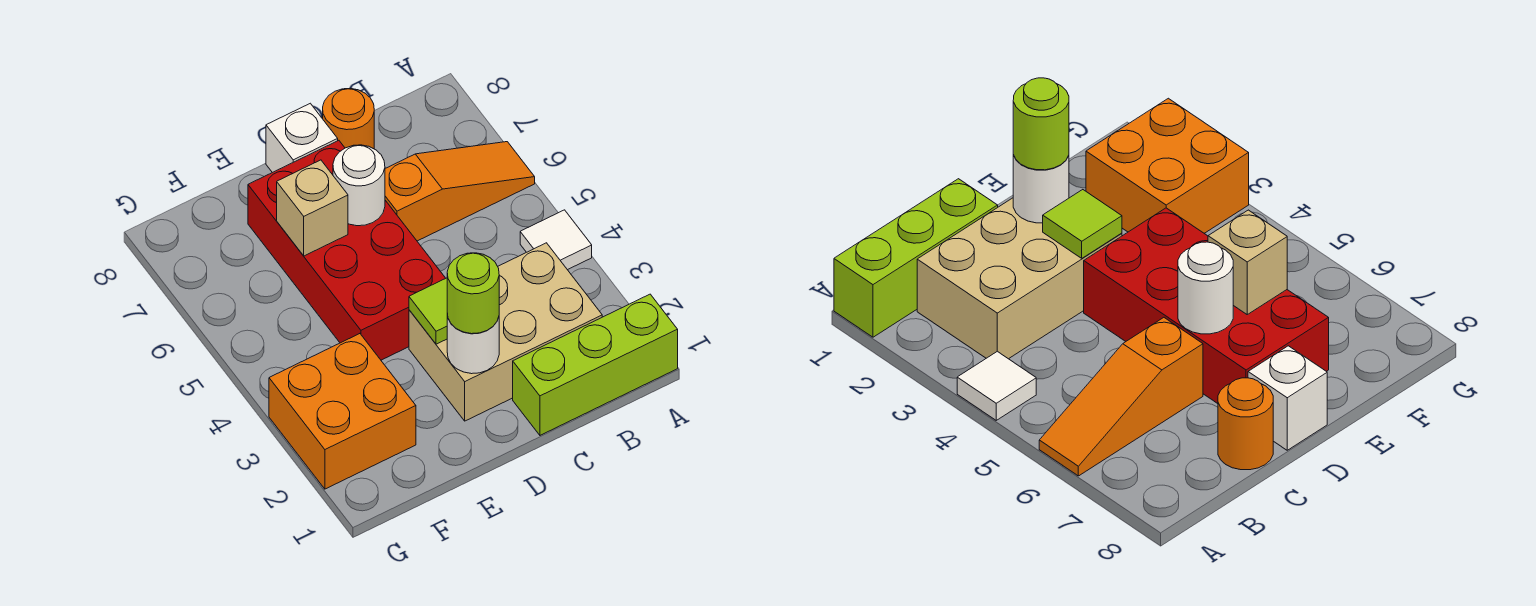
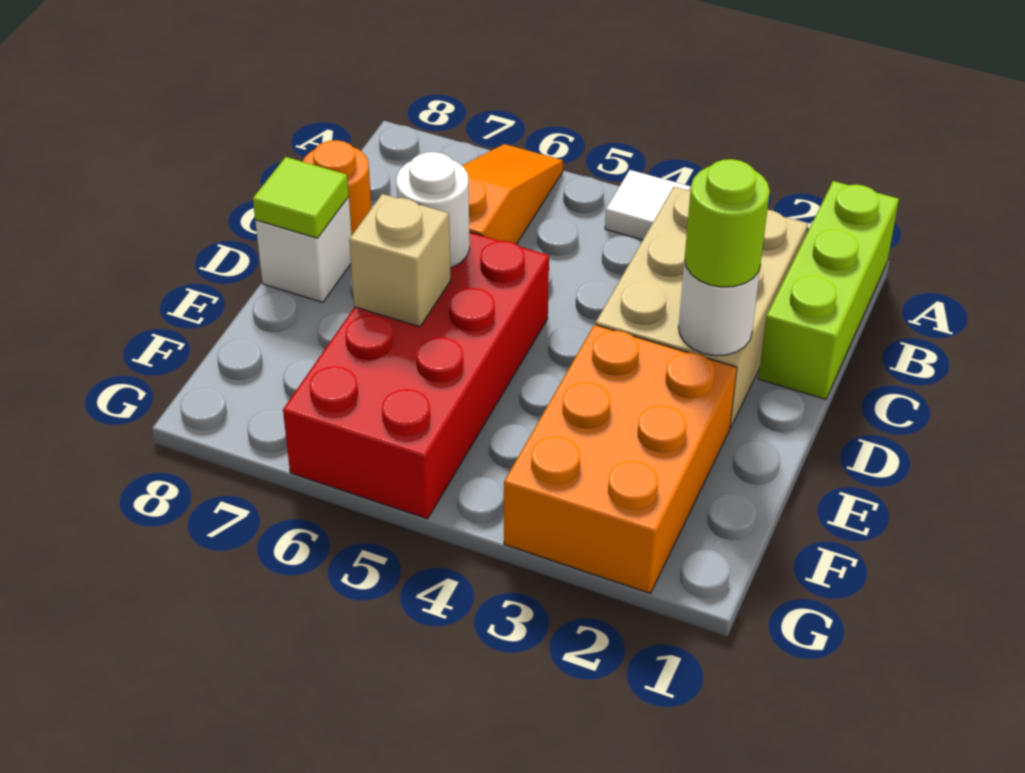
lime tile D3 level 2 -> lime tile D8 level 2
red brick D4:E7 level 1 -> red brick D5:G6 level 1
orange brick F2:G3 level 1 -> orange brick E2:G3 level 1

